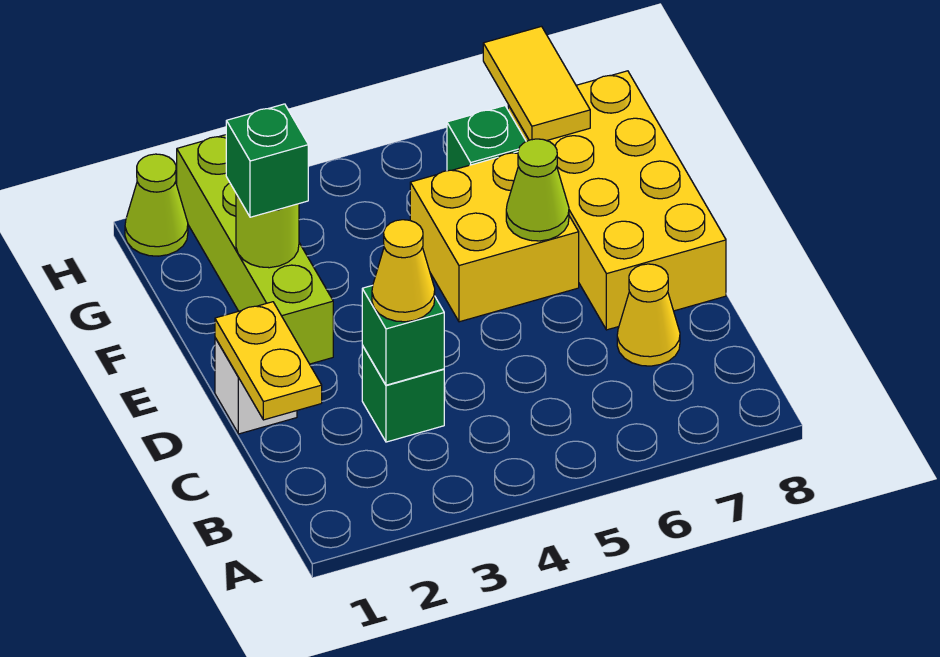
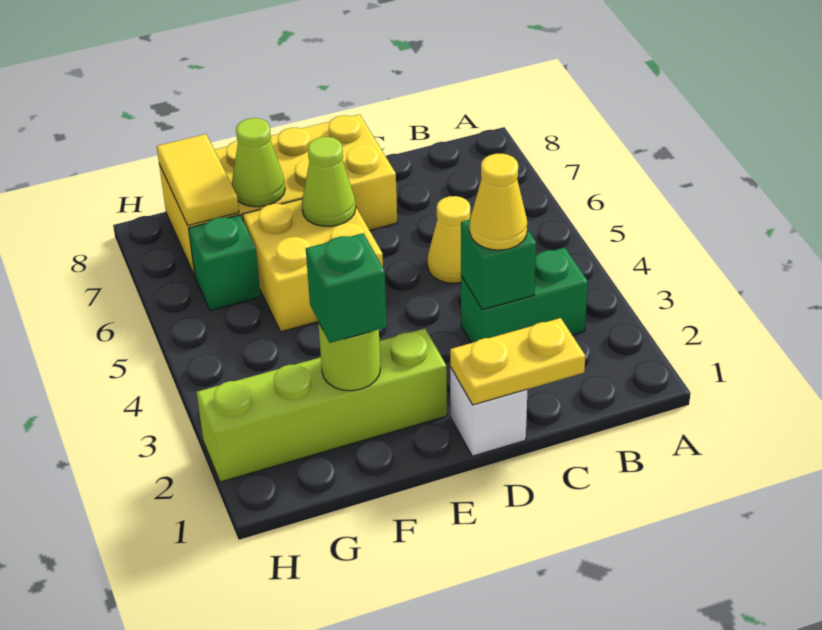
green brick C3 level 1 -> green brick B3:C3 level 1
yellow cone C7 level 1 -> yellow cone C5 level 1
yellow tile G7:H7 level 2 -> yellow tile G7:G8 level 2
lime cone H1 level 1 -> lime cone F7 level 2

